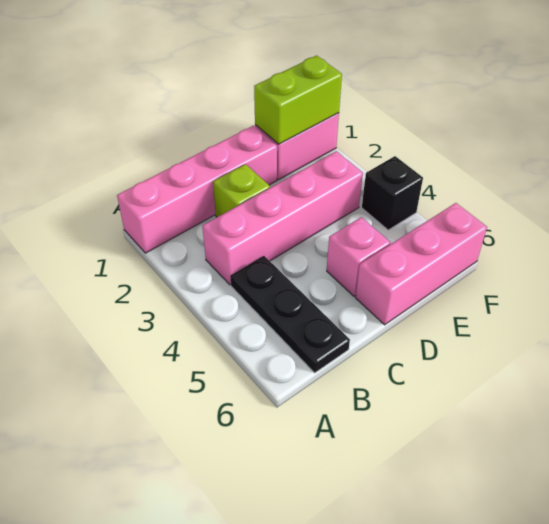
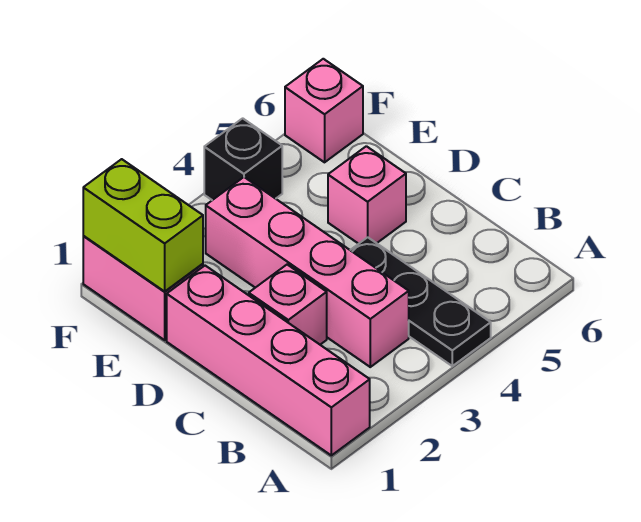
black plate B4:B6 level 1 -> black plate A4:C4 level 1
lime brick C2 level 1 -> pink brick C2 level 1
pink brick D6:F6 level 1 -> pink brick F6 level 1

